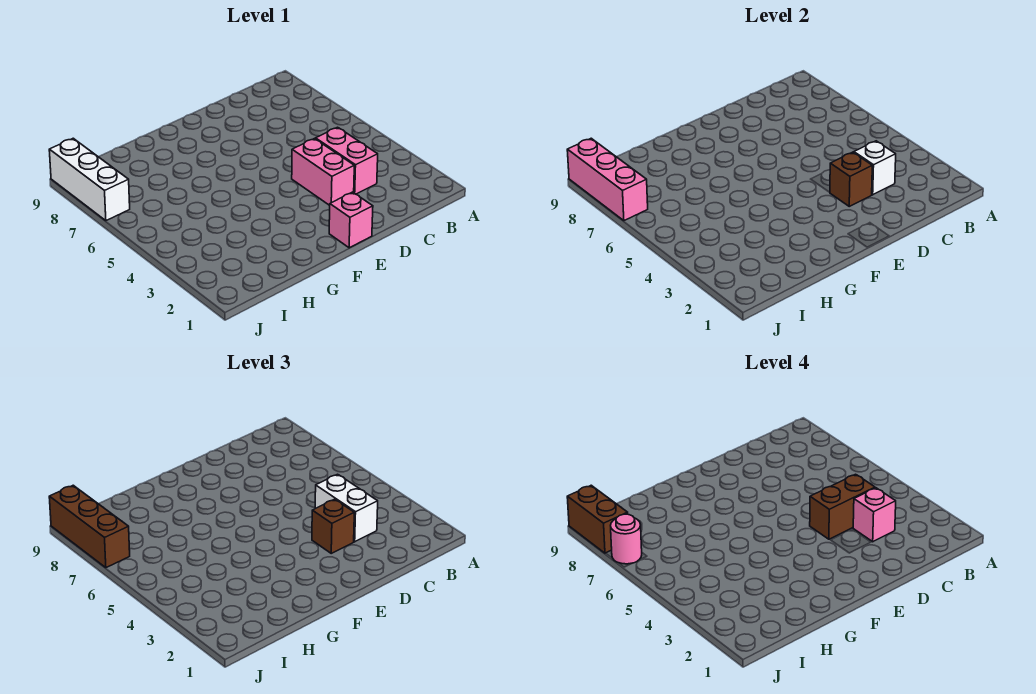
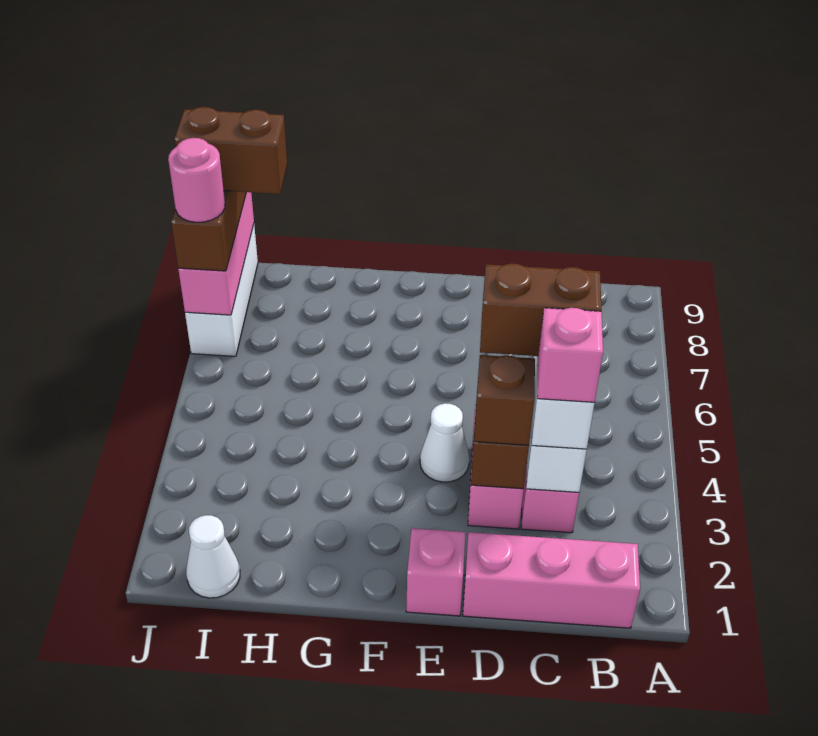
none -> pink brick B1:D1 level 1
none -> white cone E4 level 1
none -> white cone I1 level 1
brown brick J8:J9 level 4 -> brown brick I8:J8 level 4

